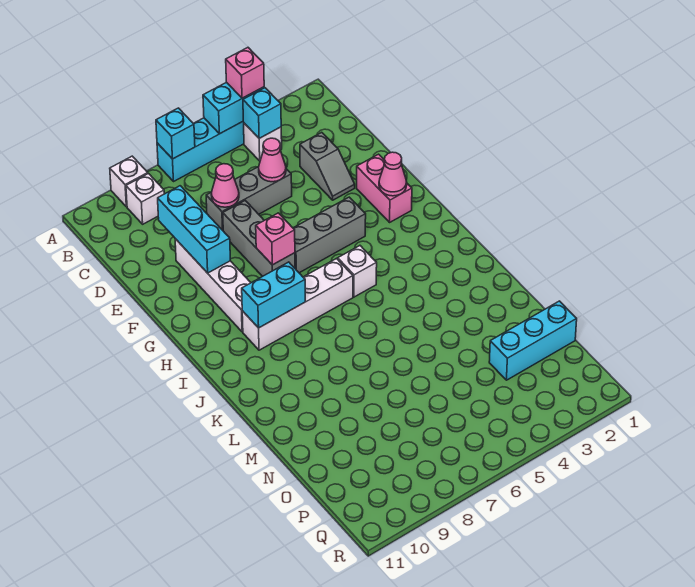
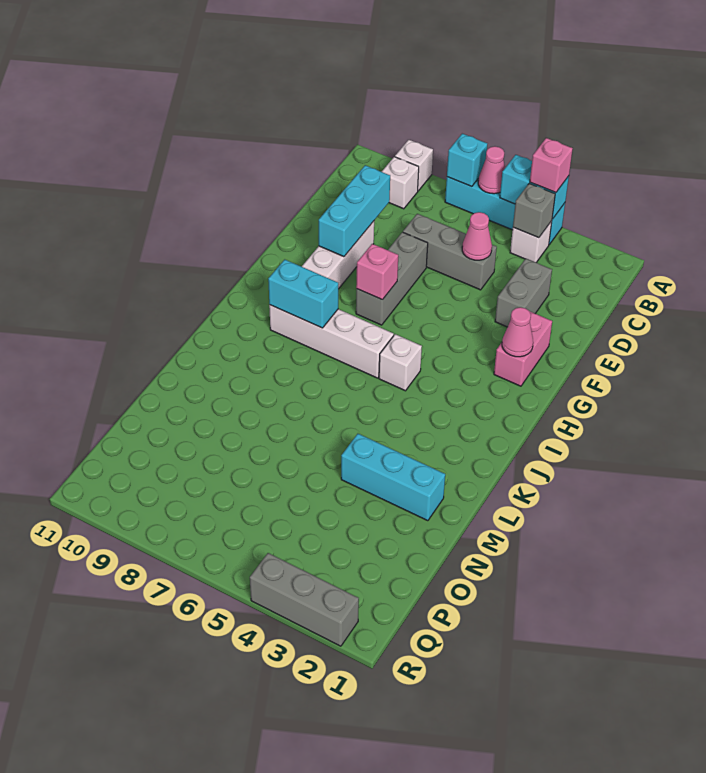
cyan brick B4 level 2 -> grey brick B4 level 2
grey slope D3:E3 level 1 top D -> grey brick D3:E3 level 1
pink cone D7 level 2 -> pink cone A6 level 2
grey brick G4:G6 level 1 -> grey brick R2:R4 level 1
cyan brick O1:O3 level 1 -> cyan brick M2:M4 level 1

